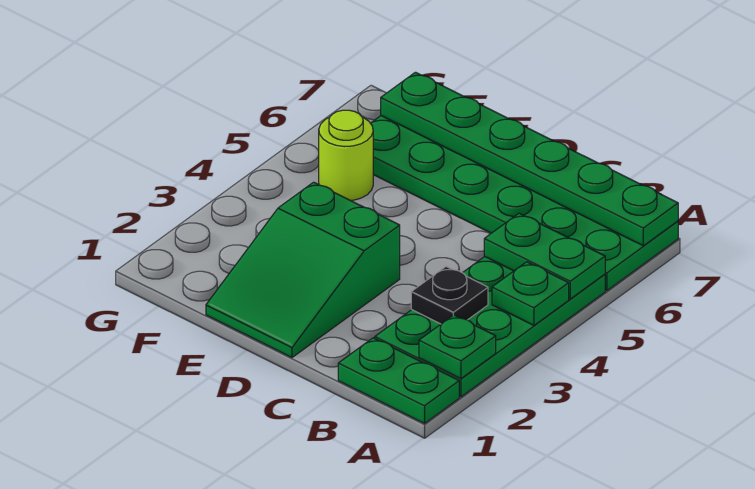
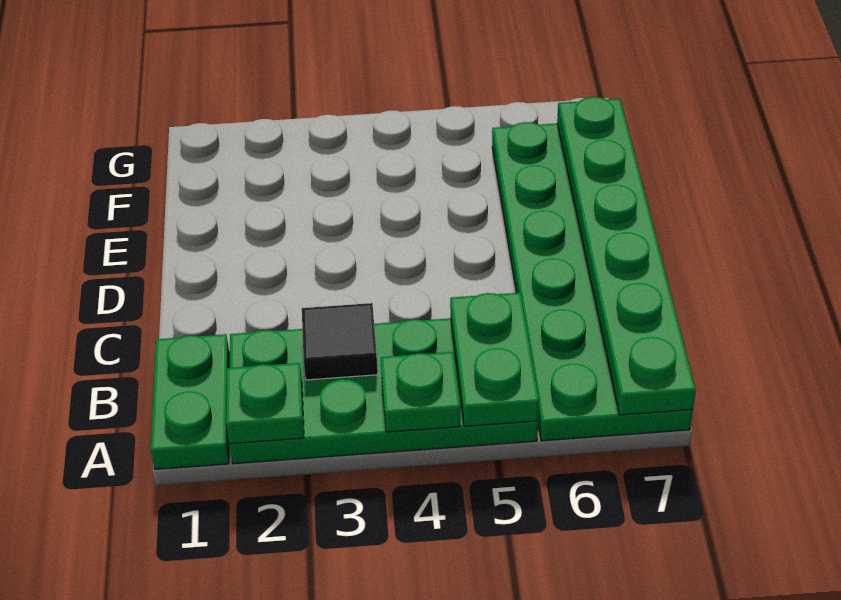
black plate B3 level 2 -> black tile B3 level 2
green slope D1:E3 level 1 top 3 -> none
lime round brick F5 level 1 -> none

